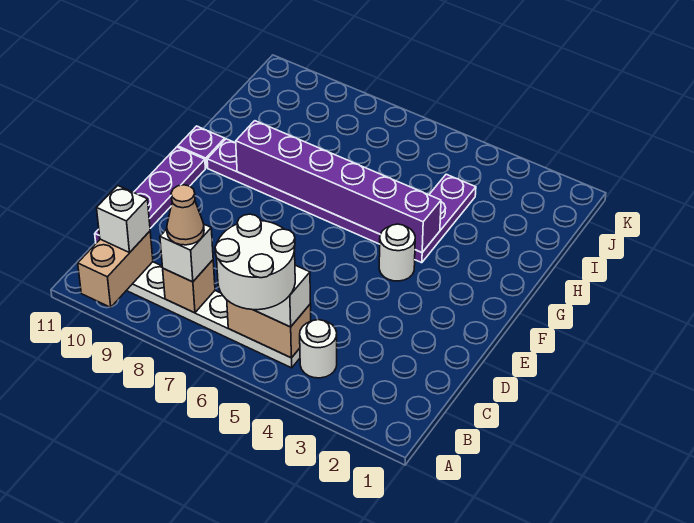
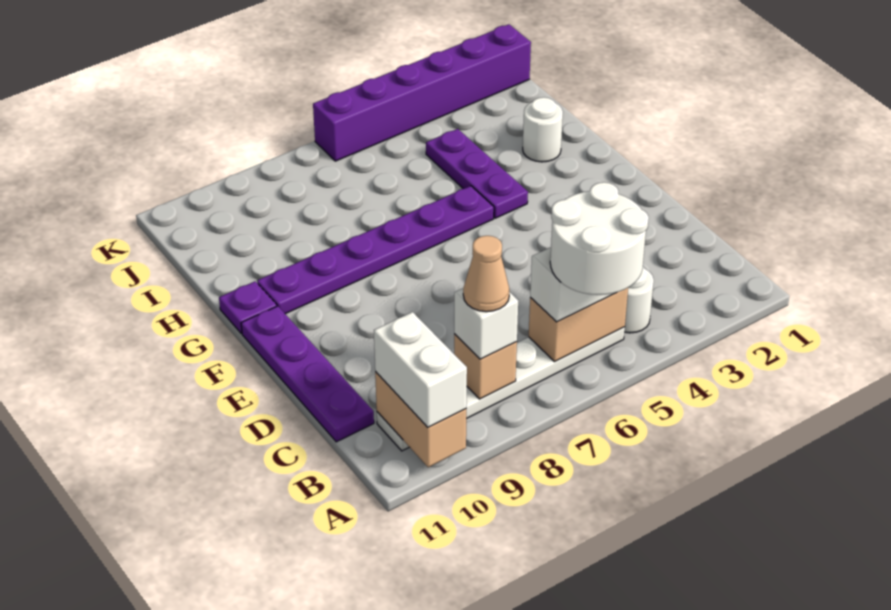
white brick B10 level 3 -> white brick A10:B10 level 3
white round brick F4 level 1 -> white round brick H2 level 1
purple brick G4:G9 level 2 -> purple brick K1:K6 level 1

